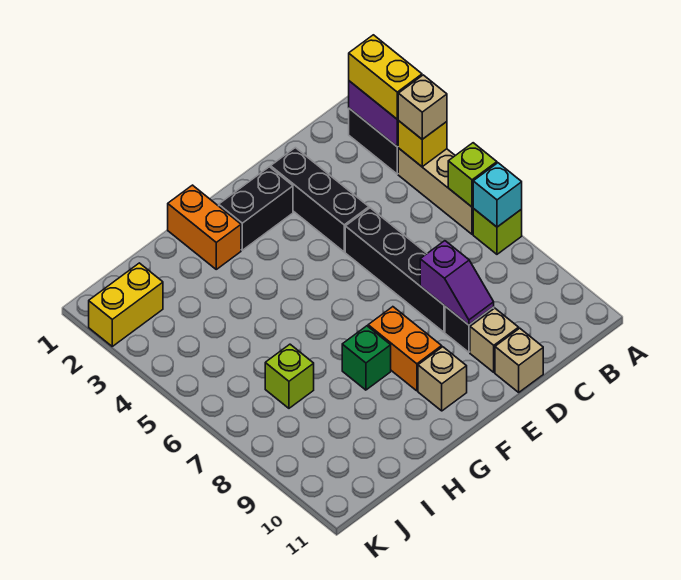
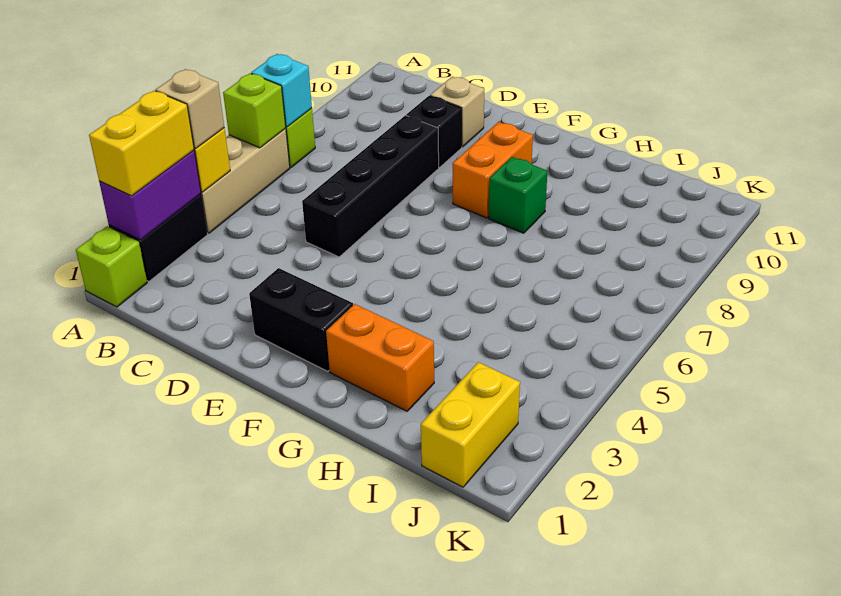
black brick D2:D4 level 1 -> none
purple slope D8:D9 level 2 top 8 -> none
tan brick D11 level 1 -> none
tan brick F10 level 1 -> none
orange brick G1:G2 level 1 -> orange brick G2:H2 level 1
lime brick I7 level 1 -> lime brick A1 level 1
yellow brick J2:K2 level 1 -> yellow brick J1:J2 level 1

